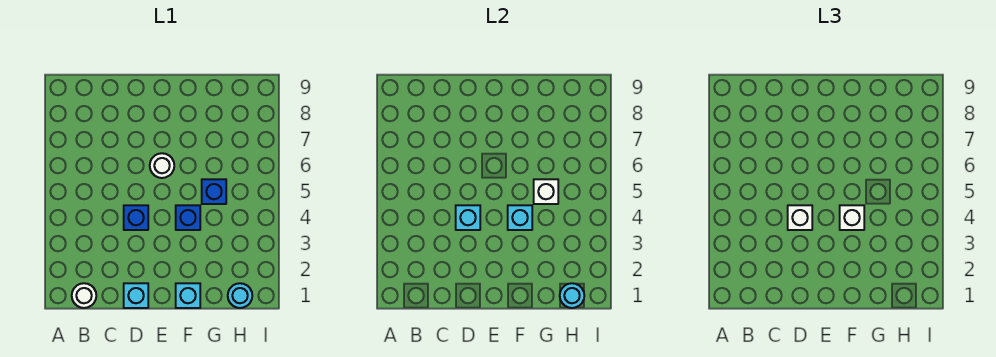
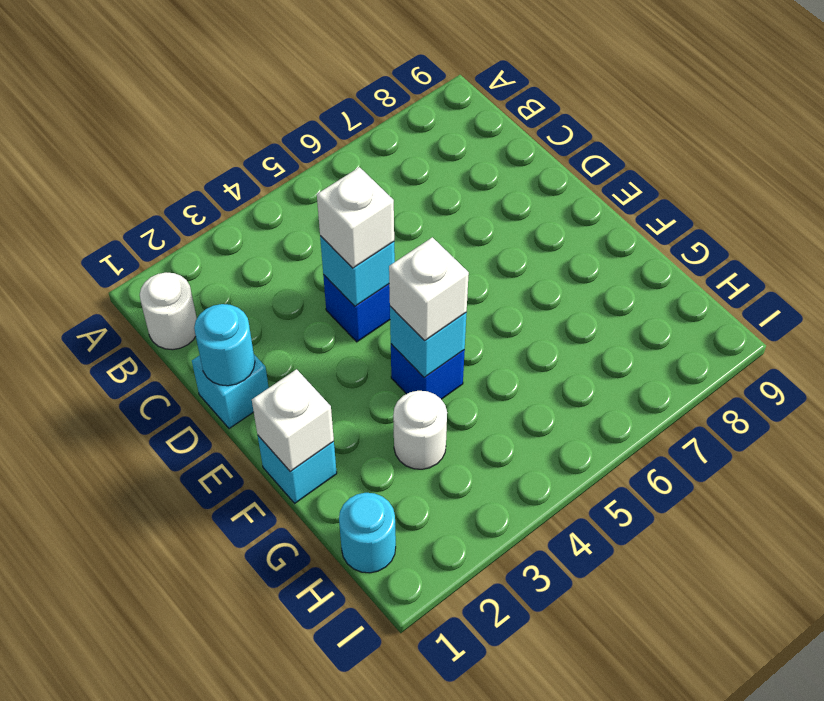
white round brick E6 level 1 -> white round brick G3 level 1
blue brick G5 level 1 -> none
white brick G5 level 2 -> white brick F1 level 2
cyan round brick H1 level 2 -> cyan round brick D1 level 2

